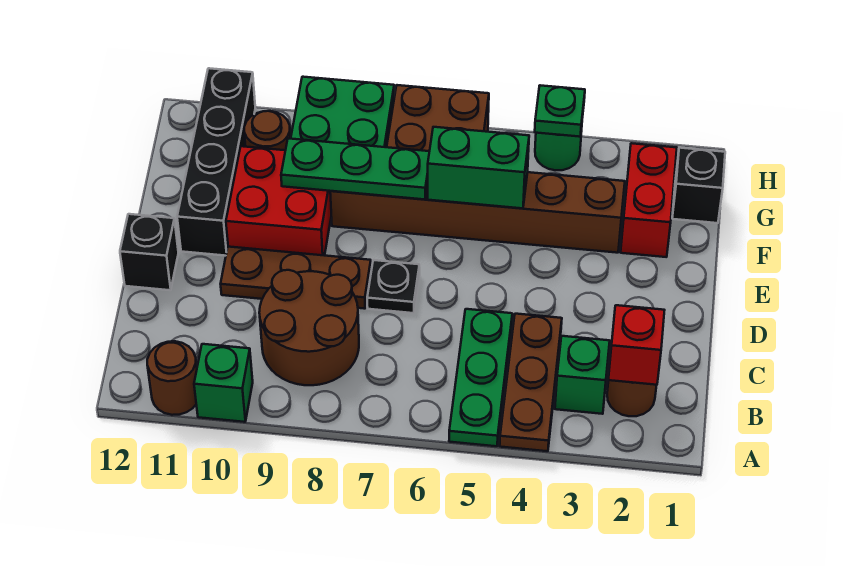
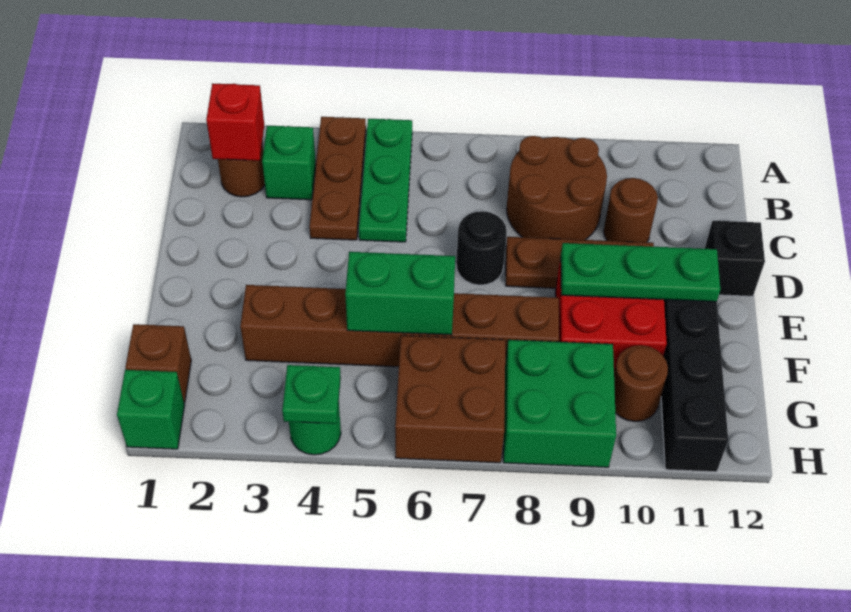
green brick A10 level 1 -> green brick H1 level 1
brown round brick A11 level 1 -> brown round brick C10 level 1
black plate D7 level 1 -> black round brick D7 level 1
red brick F2:G2 level 1 -> none
green plate F7:F9 level 2 -> green plate E9:E11 level 2
black brick G1 level 1 -> brown brick G1 level 1

